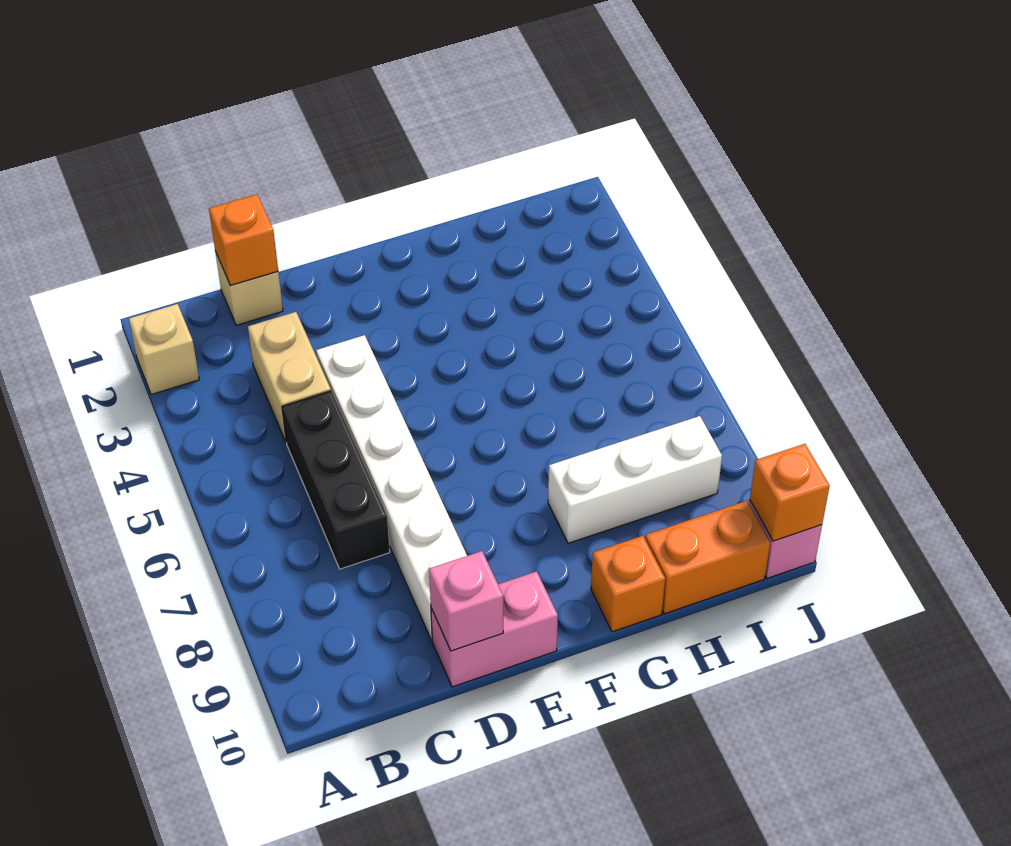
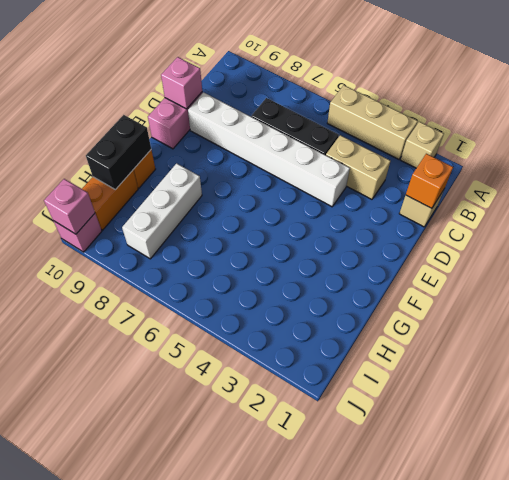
none -> tan brick A3:A5 level 1
none -> black brick G10:H10 level 2
orange brick J10 level 2 -> pink brick J10 level 2

